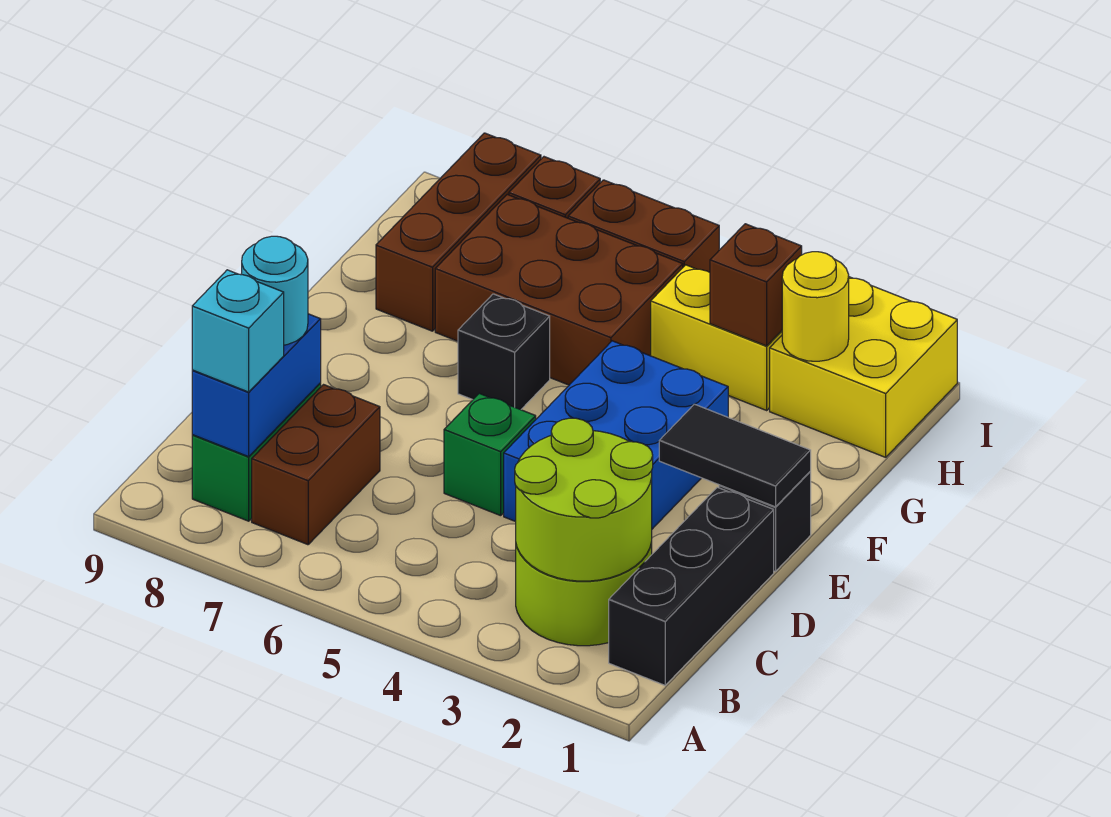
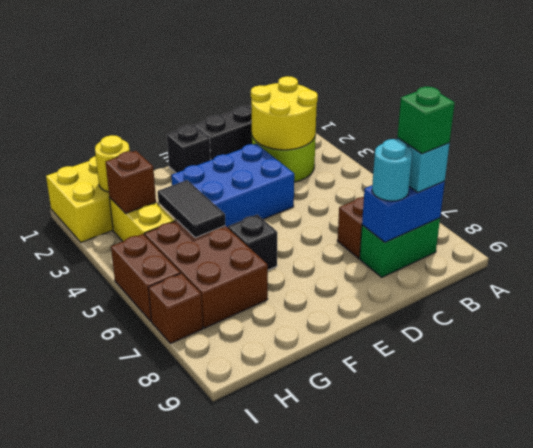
lime round brick B2:C3 level 2 -> yellow round brick B2:C3 level 2
green brick D5 level 1 -> green brick B8 level 4
black tile E1:E2 level 2 -> black tile G4:G5 level 2
brown brick G8:I8 level 1 -> none

